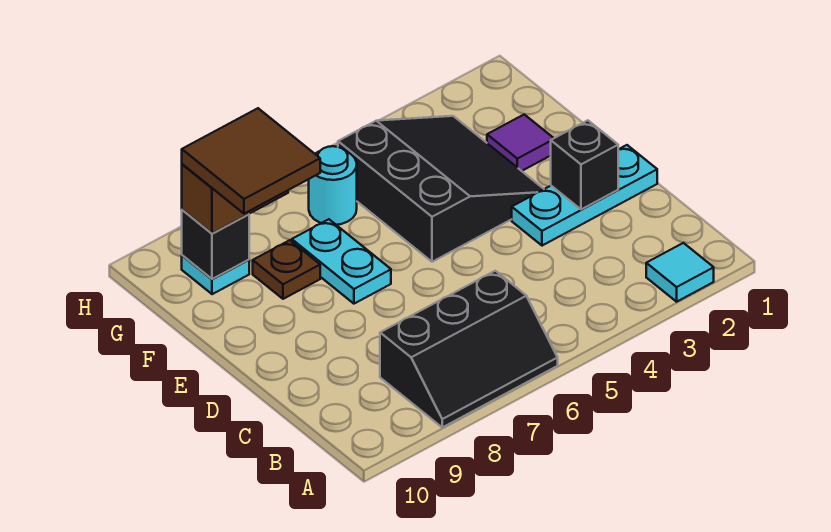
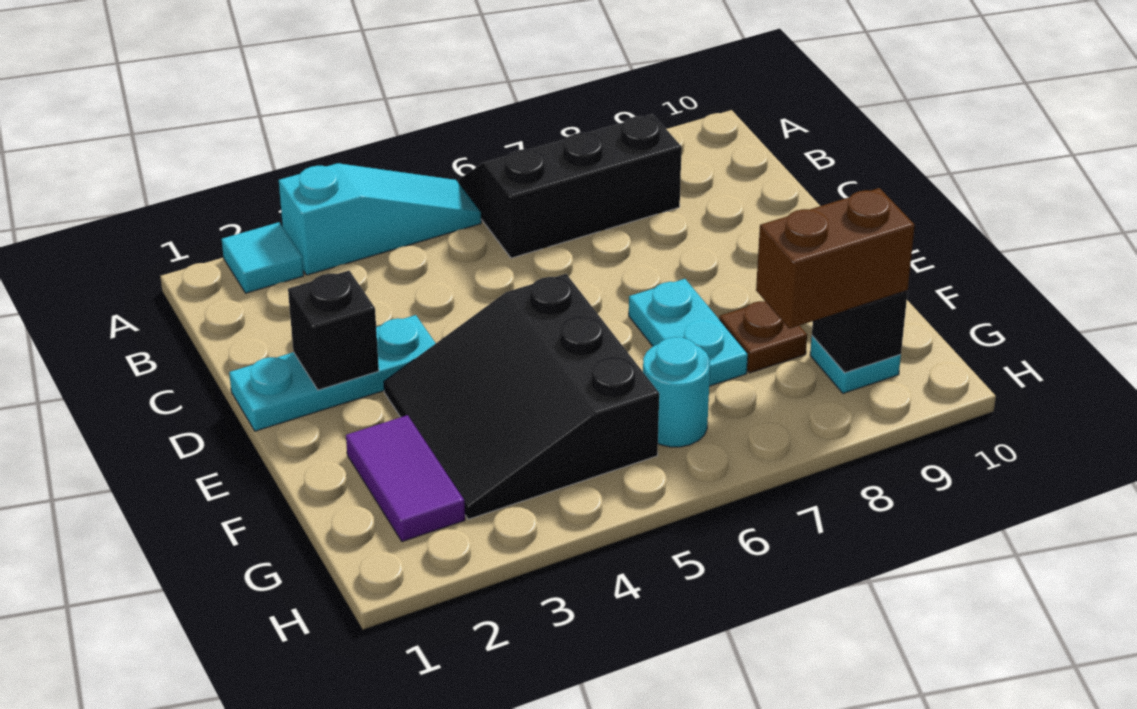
none -> cyan slope A3:A5 level 1 top 3
purple tile F2 level 1 -> purple tile F2:G2 level 1
brown tile F8:G9 level 4 -> none

